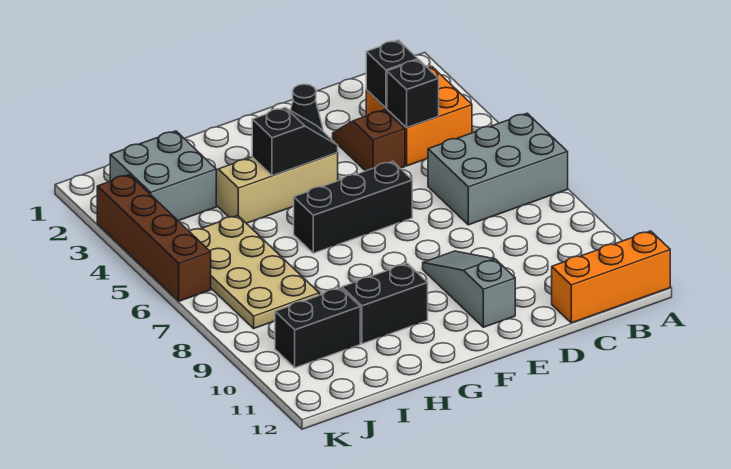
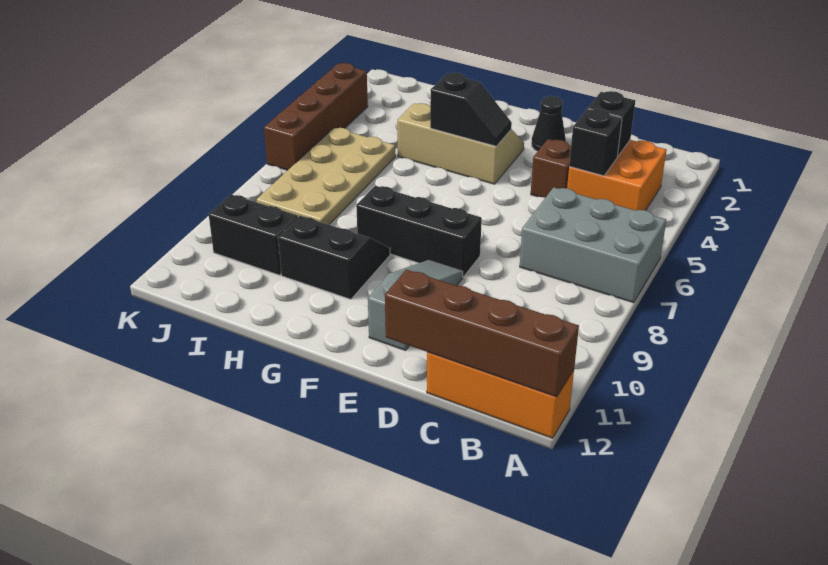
none -> brown brick A12:D12 level 2
black brick E6:G6 level 1 -> black brick E8:G8 level 1
grey brick I2:J3 level 1 -> none

